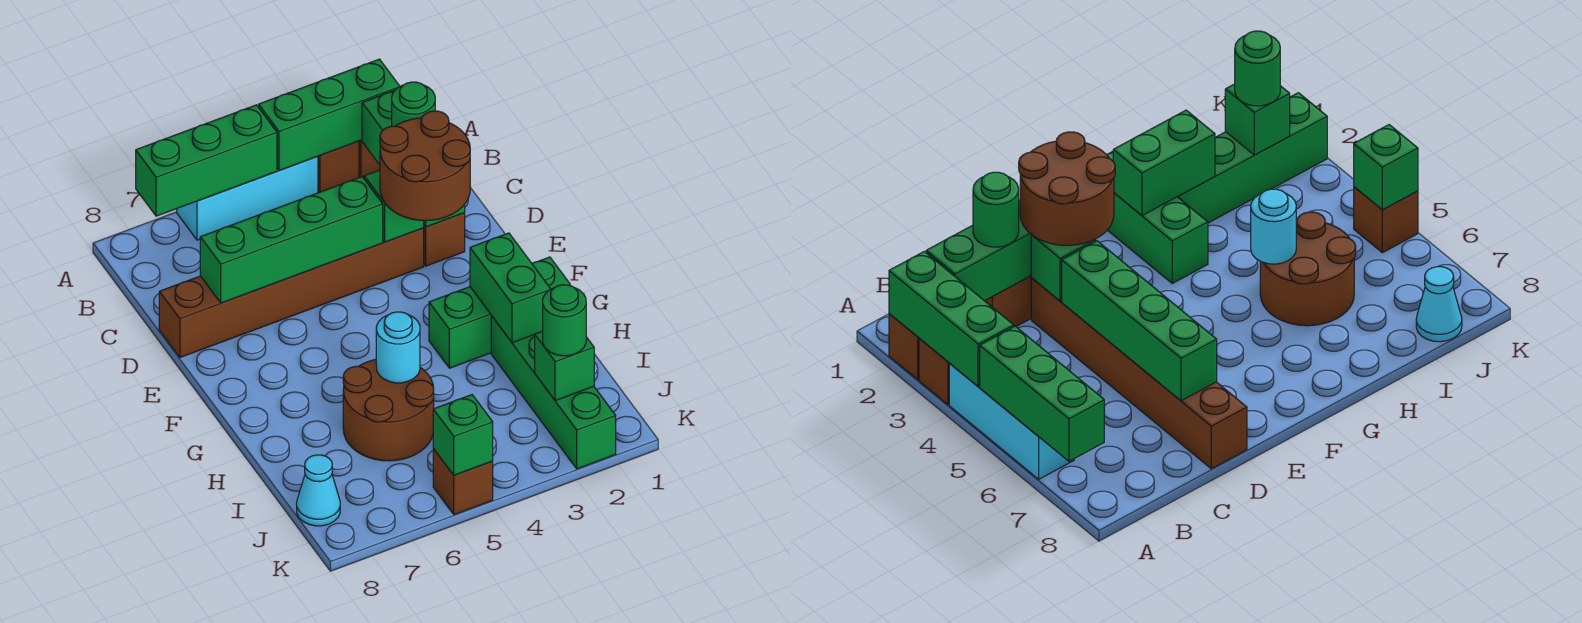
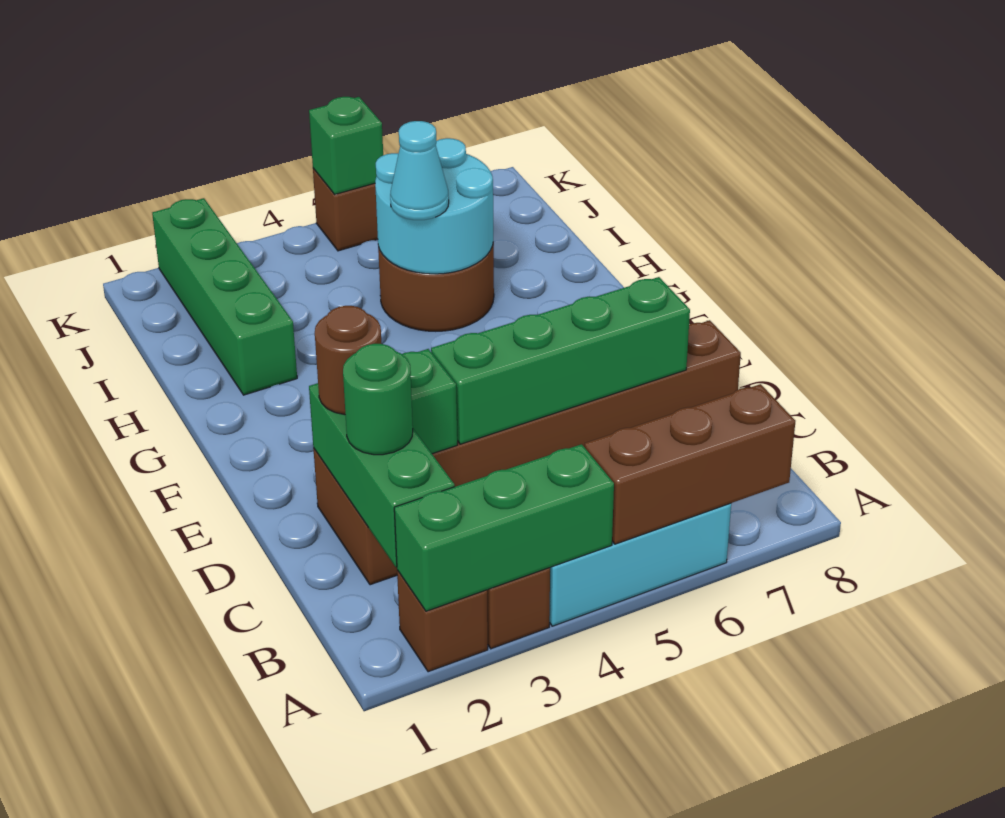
green brick A5:A7 level 2 -> brown brick A5:A7 level 2
brown round brick D2:E3 level 3 -> brown round brick D2 level 3
green brick G1:G3 level 1 -> none
green brick G2:H2 level 2 -> none
cyan round brick H5 level 2 -> cyan round brick H5:I6 level 2
green brick J2 level 2 -> none
green round brick J2 level 3 -> none
cyan cone J8 level 1 -> cyan cone H5 level 3

